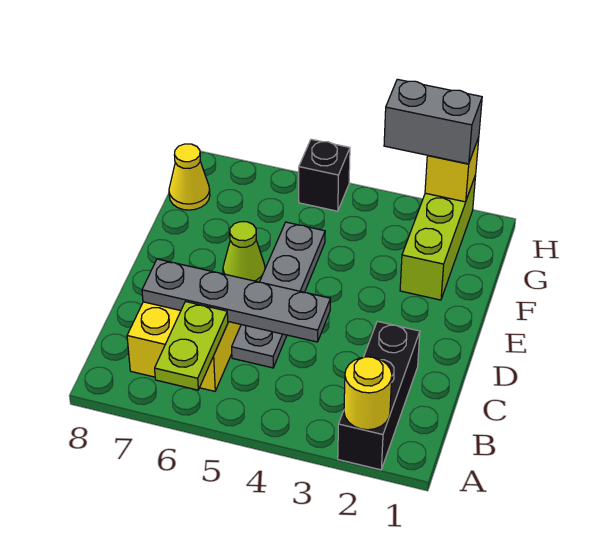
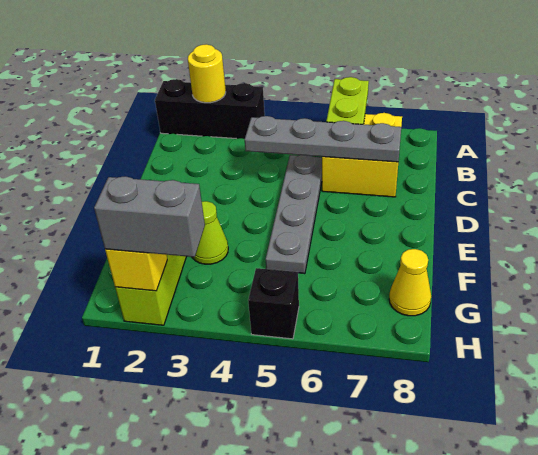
black brick A2:C2 level 1 -> black brick A1:A3 level 1
lime cone E6 level 1 -> lime cone F3 level 1

